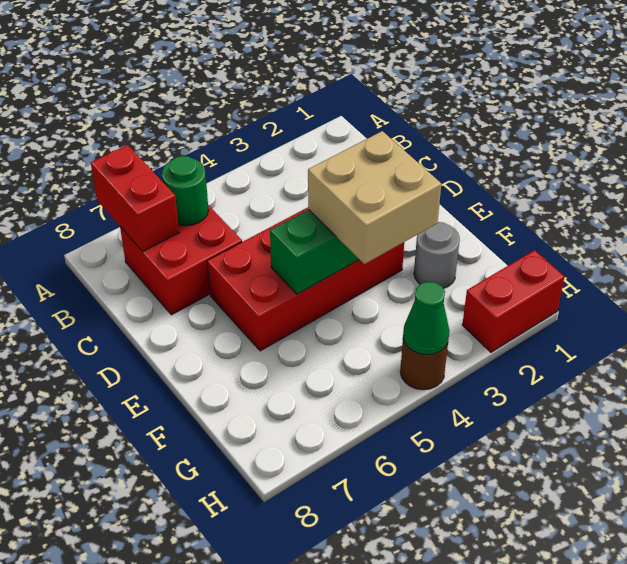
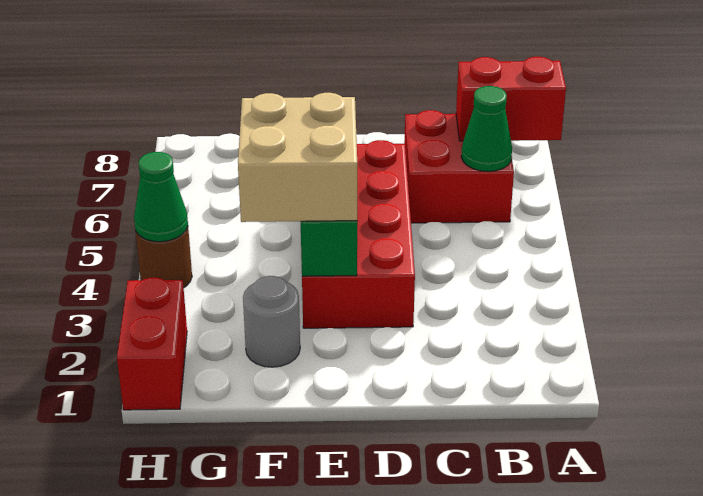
green round brick B6 level 2 -> green cone B6 level 2

